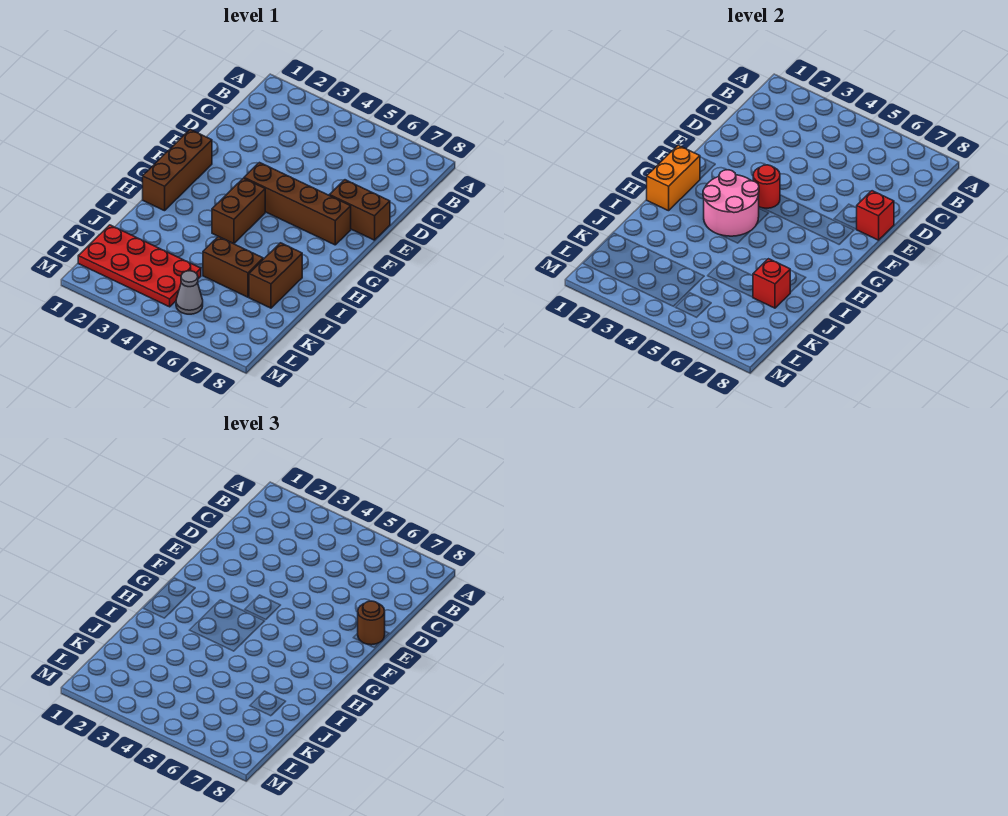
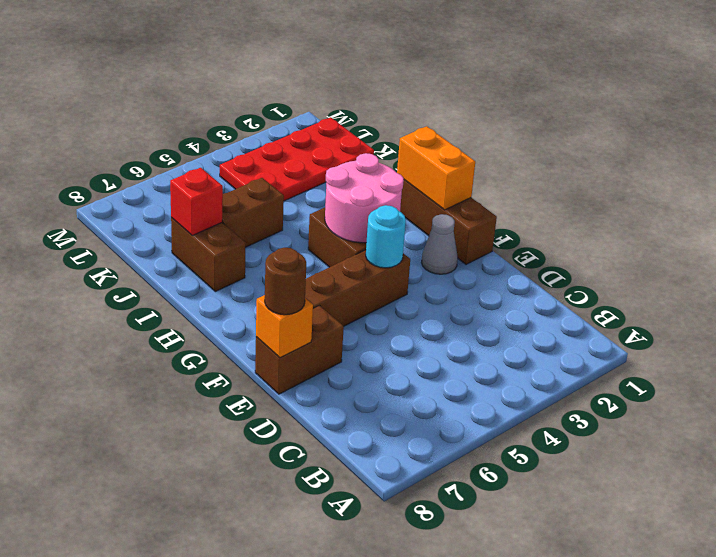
red brick E8 level 2 -> orange brick E8 level 2
red round brick F4 level 2 -> cyan round brick F4 level 2
grey cone L5 level 1 -> grey cone F2 level 1

